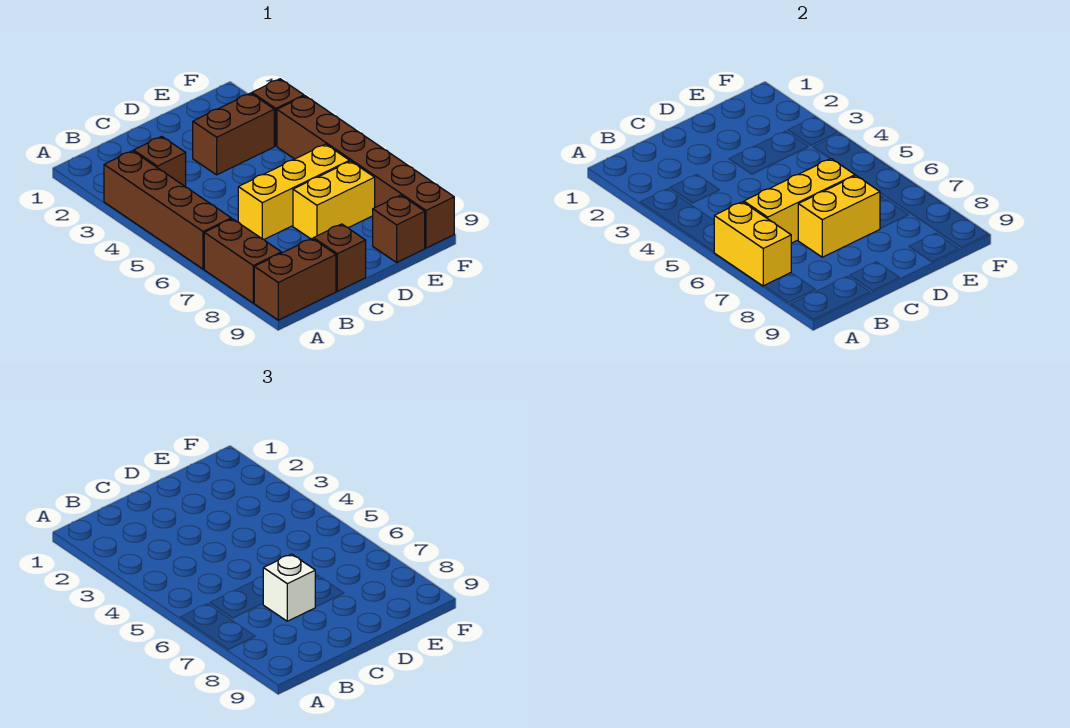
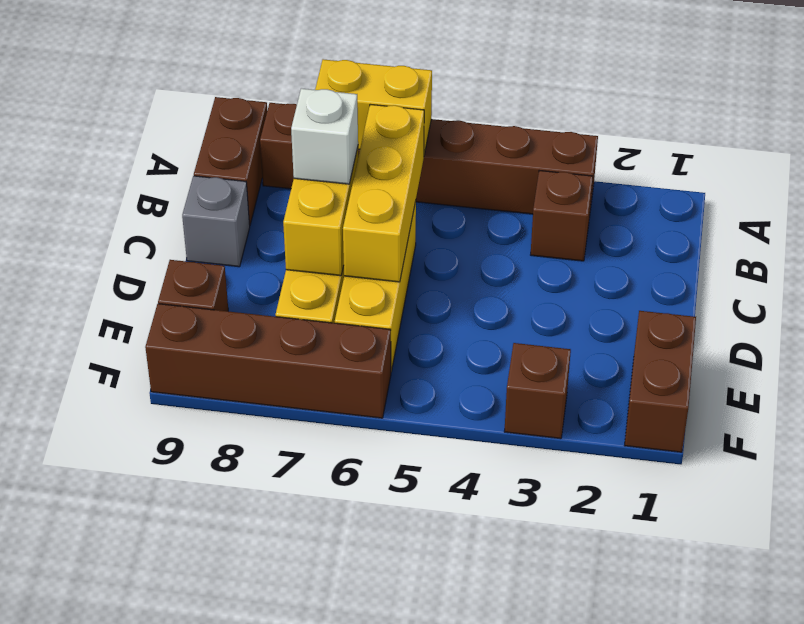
brown brick C9 level 1 -> grey brick C9 level 1
brown brick D3:E3 level 1 -> brown brick E1:F1 level 1
brown brick F4:F9 level 1 -> brown brick F6:F9 level 1

